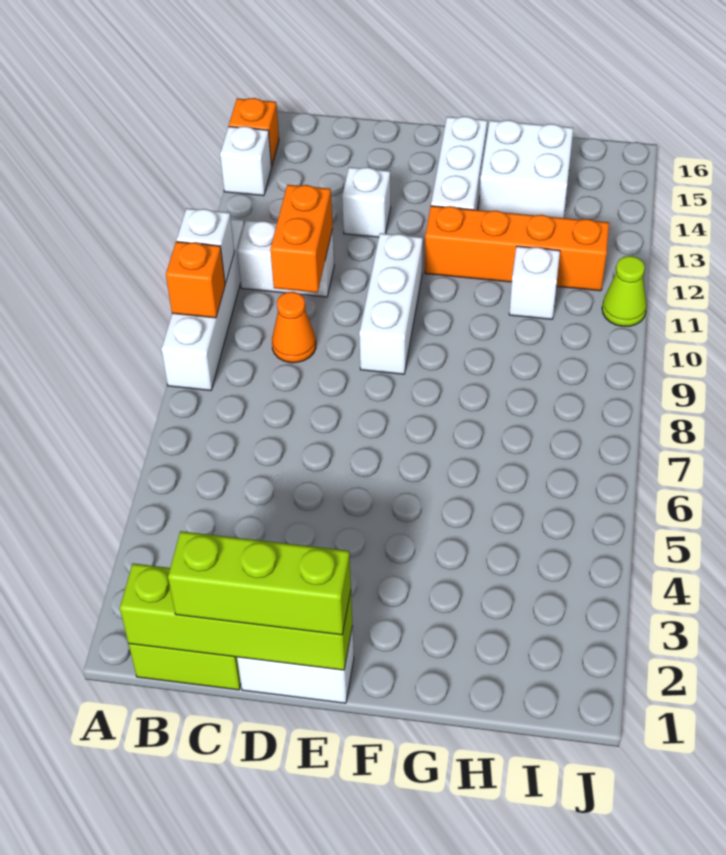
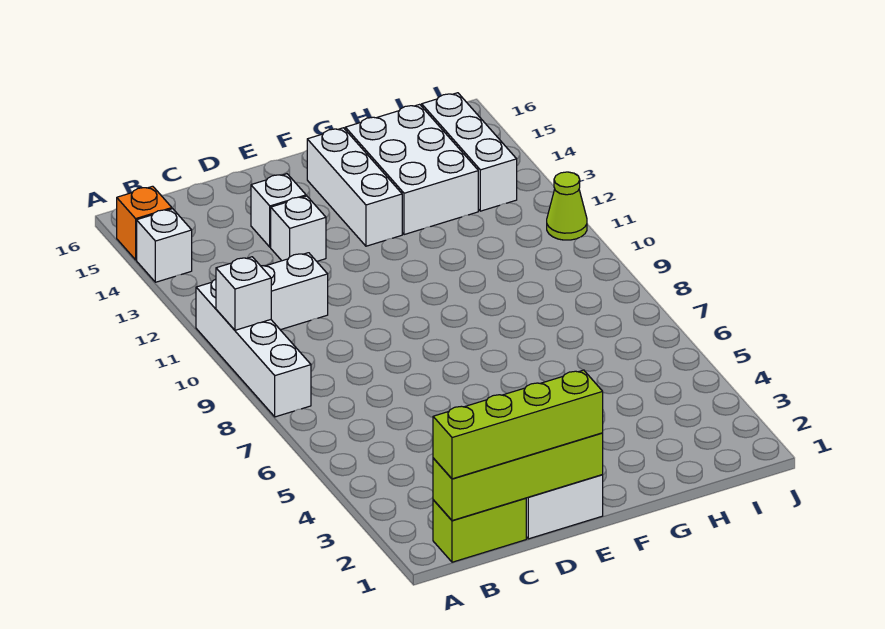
orange brick A9 level 2 -> none
lime brick C1:E1 level 3 -> lime brick B1:E1 level 3
orange cone C9 level 1 -> none
orange brick C10:C11 level 2 -> none
white brick E9:E11 level 1 -> white brick I13:I15 level 1
orange brick F12:I12 level 1 -> none
white brick G14:H15 level 1 -> white brick G13:H15 level 1
white brick H11 level 1 -> white brick D14 level 1

